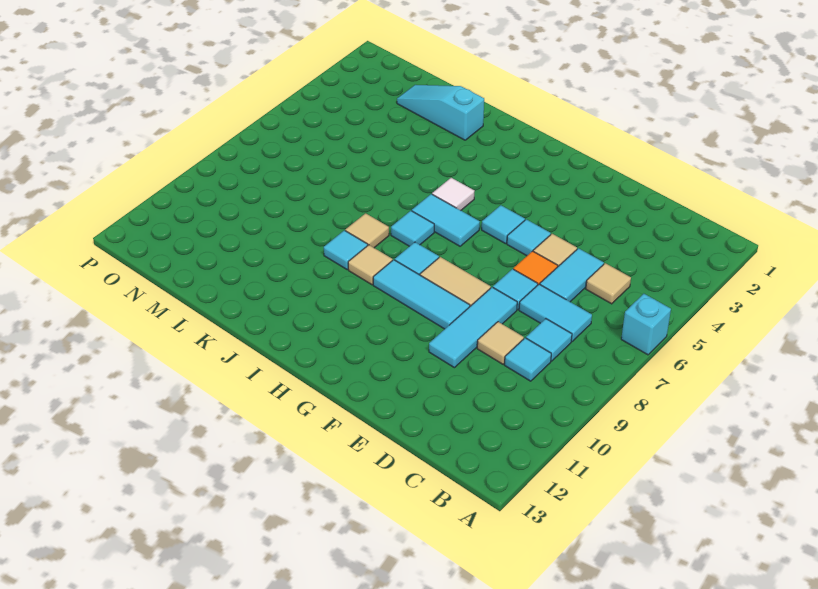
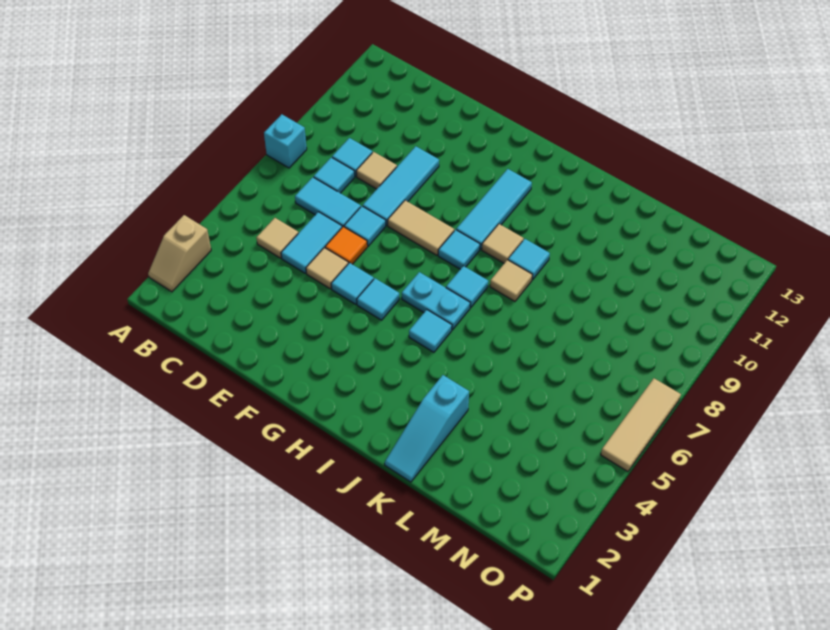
none -> tan slope A2:A3 level 1 top 3
cyan brick A6 level 1 -> cyan brick A8 level 1
cyan tile F9:H9 level 1 -> cyan tile H9:H11 level 1
cyan tile H6:I6 level 1 -> cyan plate H6:I6 level 1
white tile I5 level 1 -> cyan tile I5 level 1
cyan slope K2:M2 level 1 top K -> cyan slope K1:K3 level 1 top 3
none -> tan tile P5:P7 level 1

